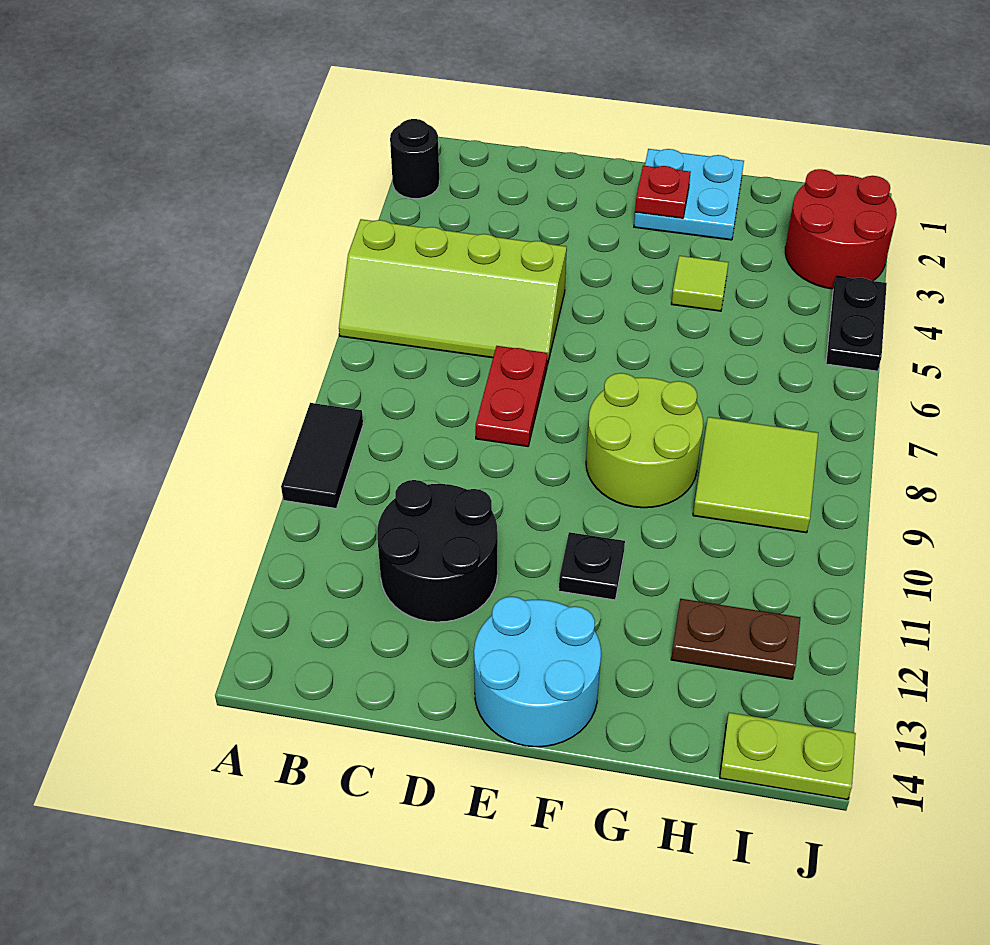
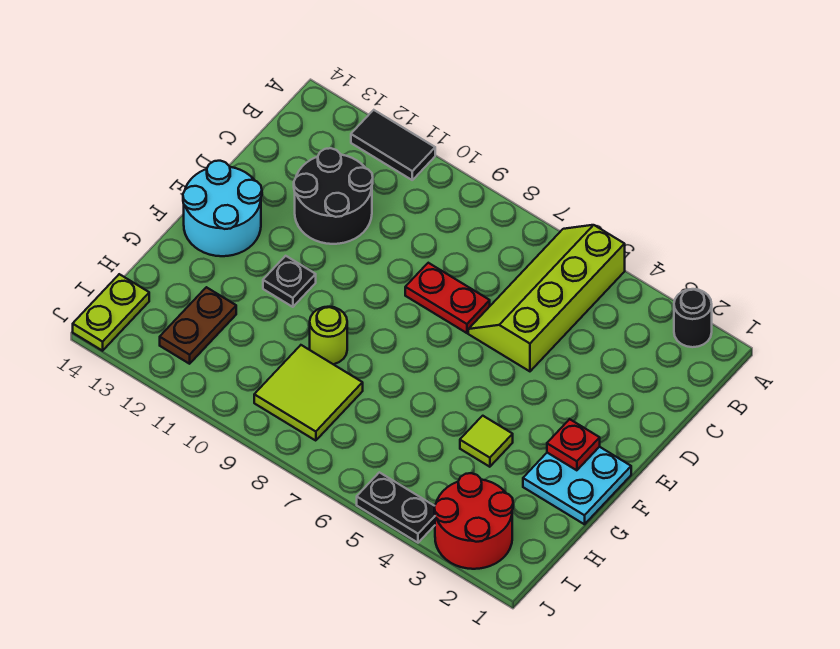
black tile A9:A10 level 1 -> black tile A11:A12 level 1
lime round brick F8:G9 level 1 -> lime round brick G9 level 1

